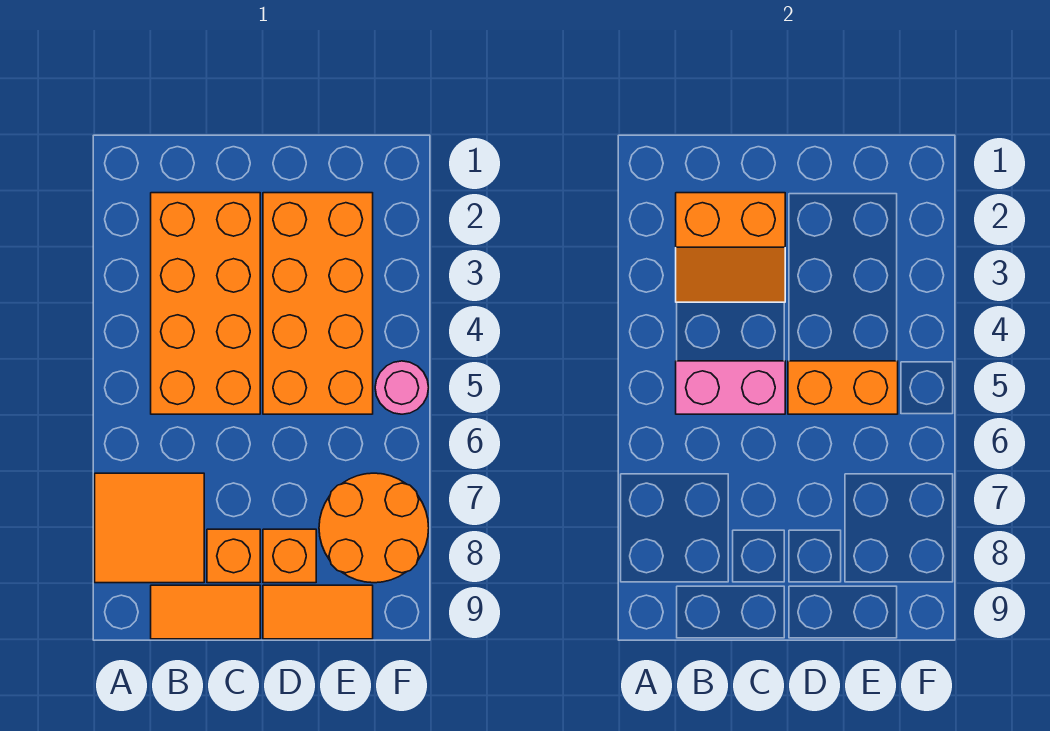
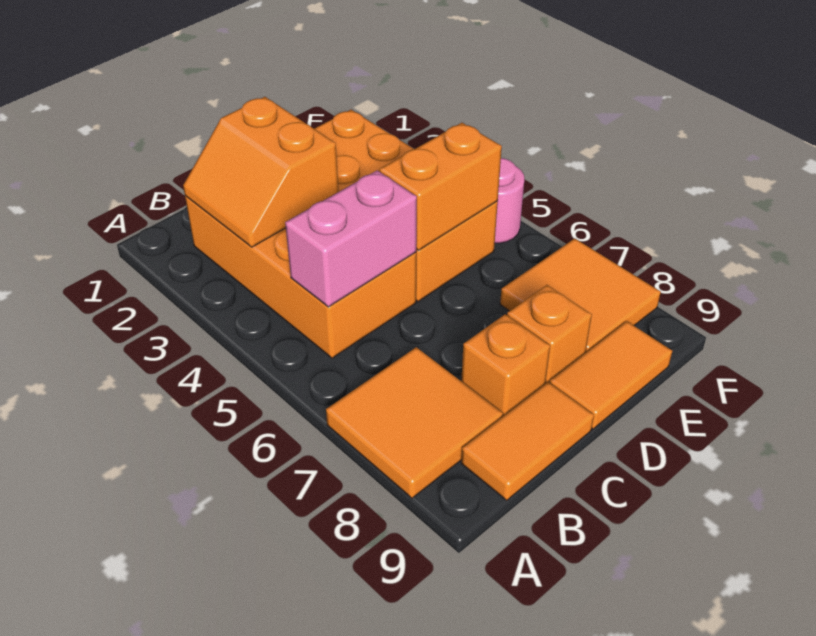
orange slope B2:C3 level 2 top 2 -> orange slope B2:C3 level 2 top C
orange round brick E7:F8 level 1 -> orange tile E7:F8 level 1

